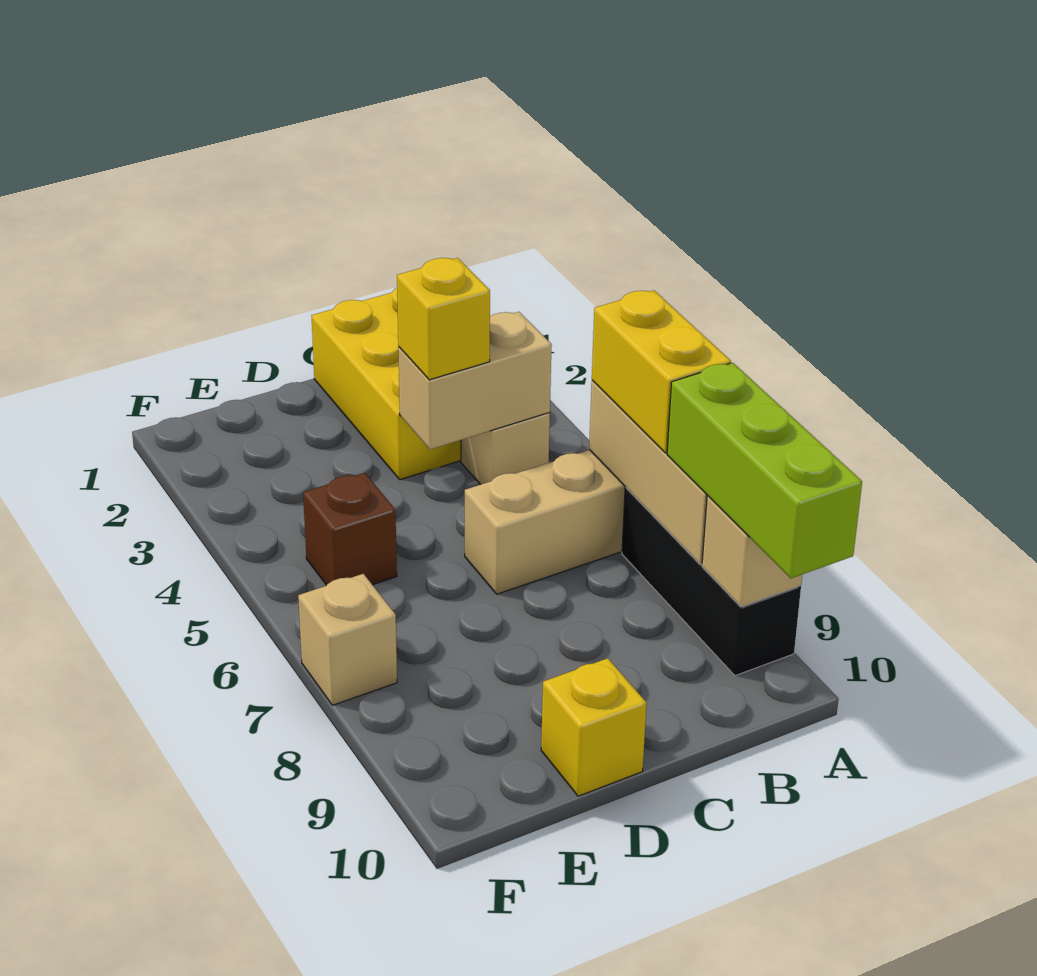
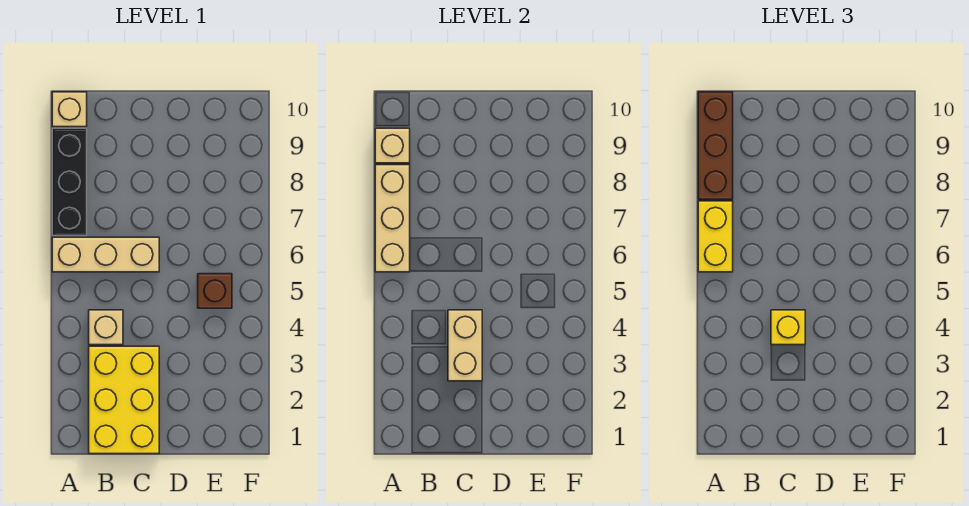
lime brick A8:A10 level 3 -> brown brick A8:A10 level 3
tan brick B4:C4 level 2 -> tan brick C3:C4 level 2
yellow brick D10 level 1 -> none
tan brick F7 level 1 -> tan brick A10 level 1

